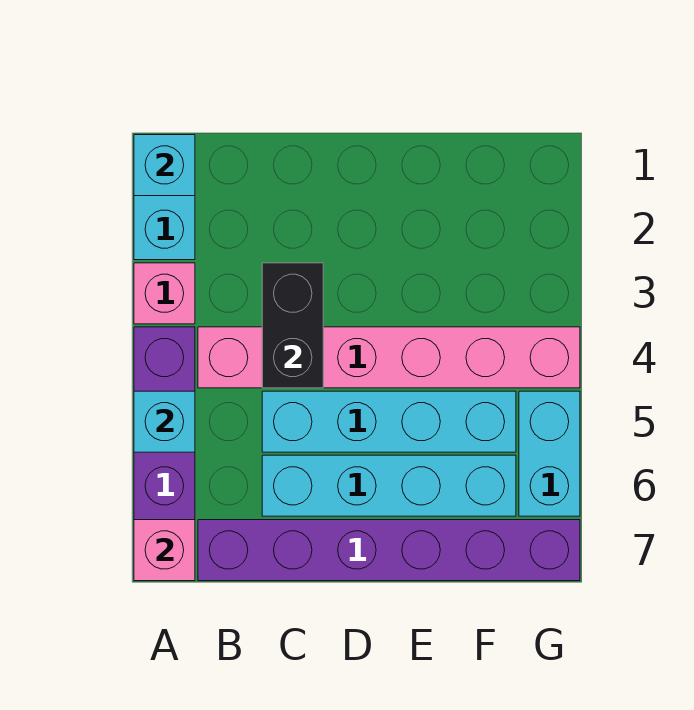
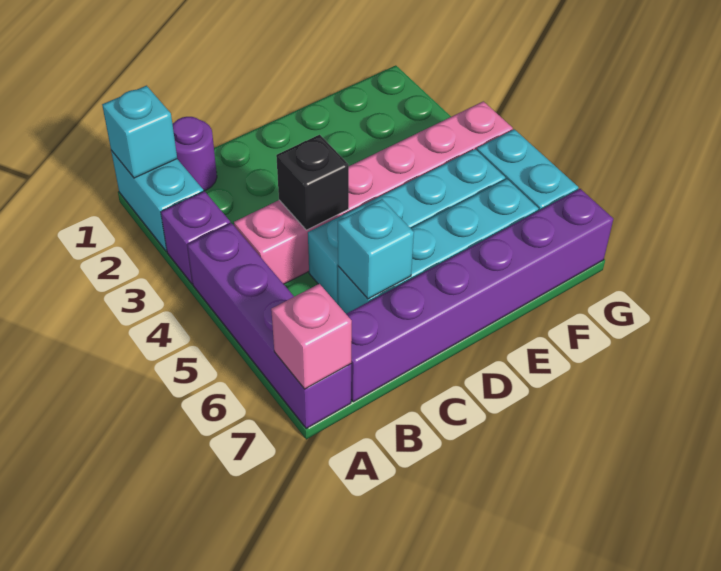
pink brick A3 level 1 -> purple brick A3 level 1
cyan brick A5 level 2 -> cyan brick C6 level 2
none -> purple round brick B1 level 1
black brick C3:C4 level 2 -> black brick C4 level 2

